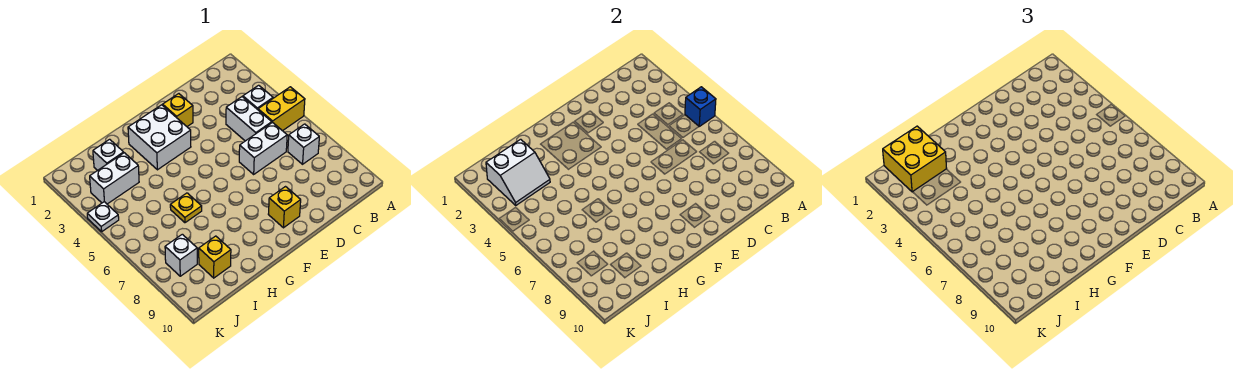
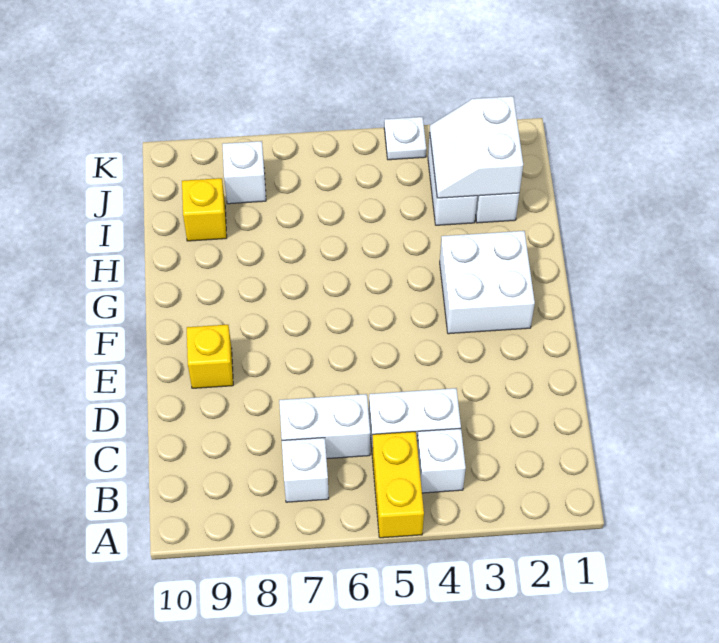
blue brick A5 level 2 -> none
white brick C6:D6 level 1 -> white brick C6:C7 level 1
yellow brick E2 level 1 -> none
yellow plate H6 level 1 -> none
yellow brick I1:J2 level 3 -> none

